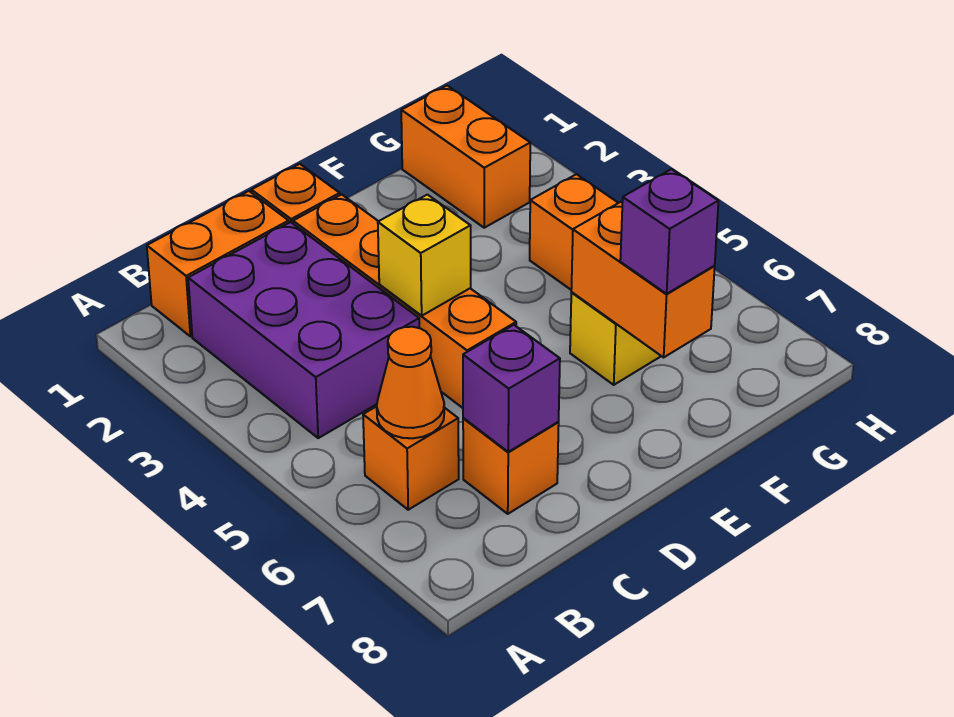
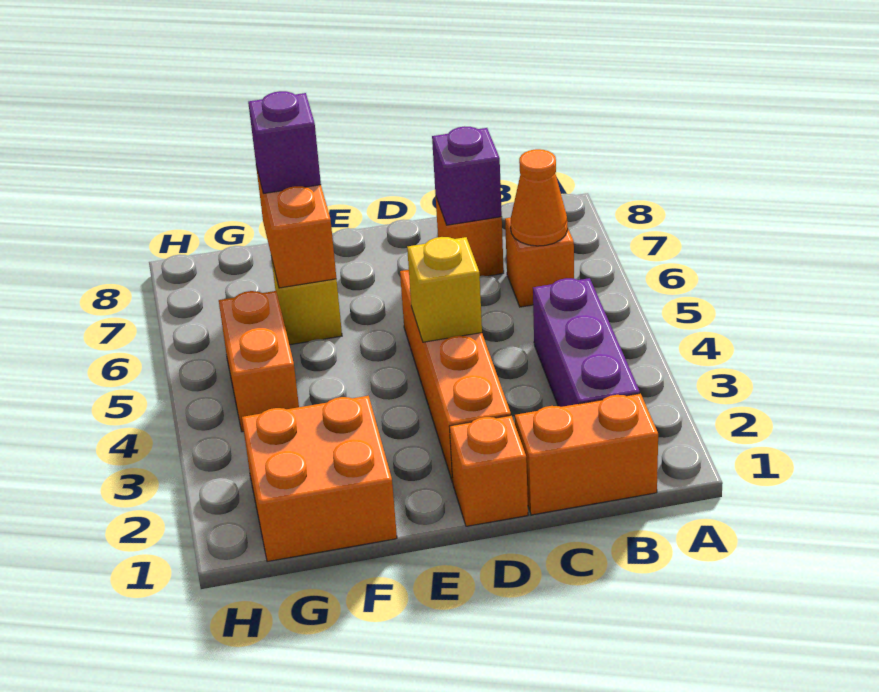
purple brick B2:C4 level 1 -> purple brick B2:B4 level 1
orange brick G1:G2 level 1 -> orange brick F1:G2 level 1

